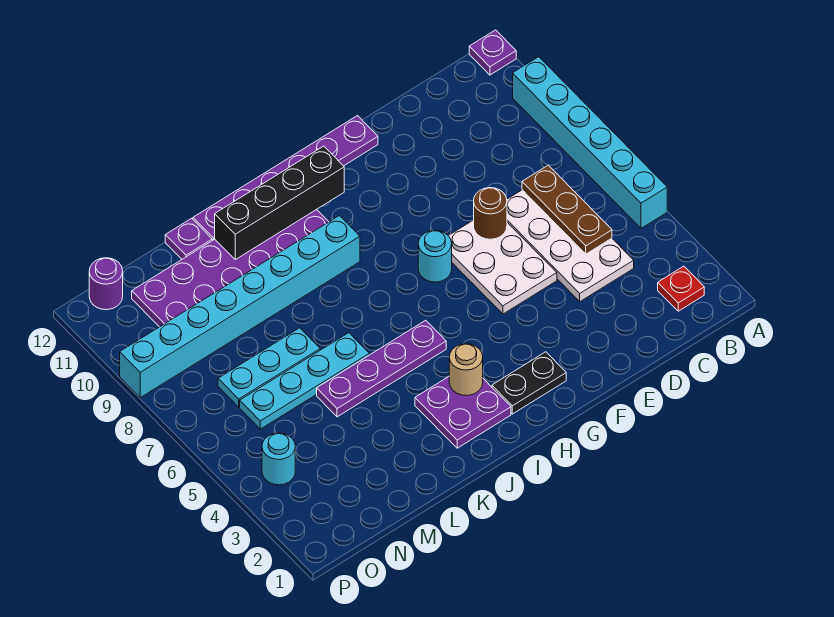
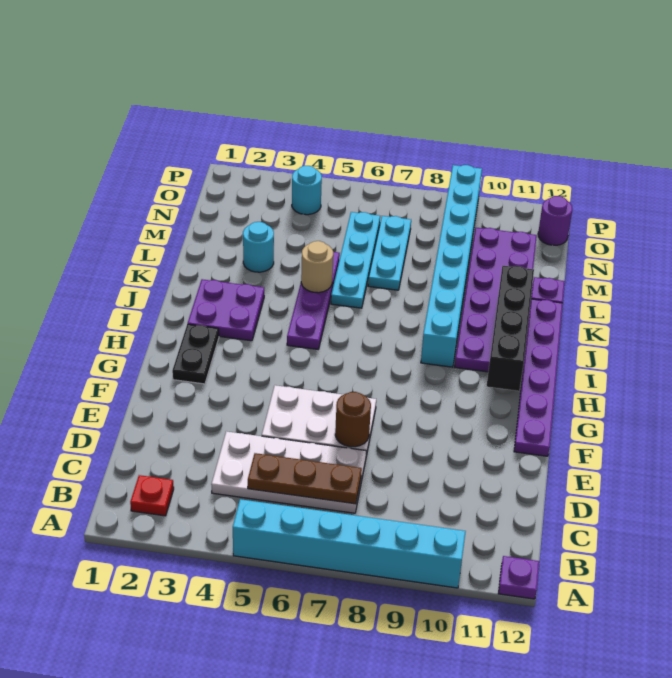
cyan round brick G7 level 1 -> cyan round brick L3 level 1
tan round brick I3 level 2 -> tan round brick K5 level 2

